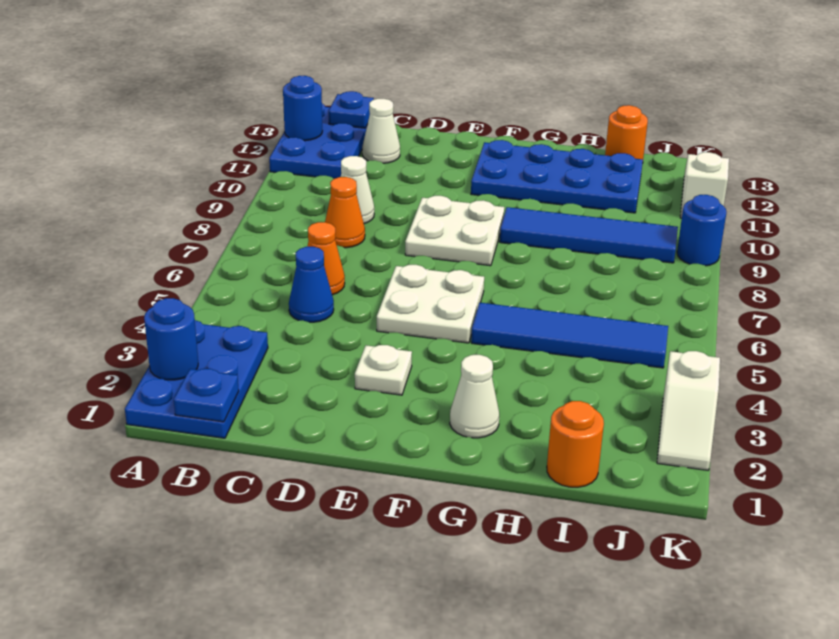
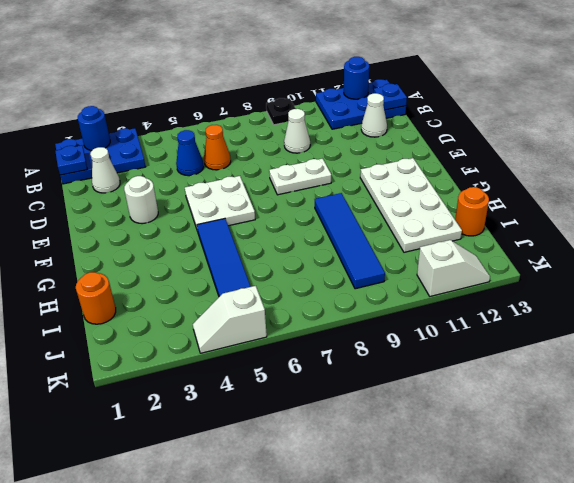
none -> black plate A9 level 1
orange cone C8 level 1 -> none
white plate E3 level 1 -> white round brick E3 level 1
white plate E8:F9 level 1 -> white plate E8:E9 level 1
blue plate F11:I12 level 1 -> white plate F11:I12 level 1
white cone G2 level 1 -> white cone C2 level 1
white slope K2:K3 level 1 top 3 -> white slope K4:K5 level 1 top 5
blue round brick K9 level 1 -> none

